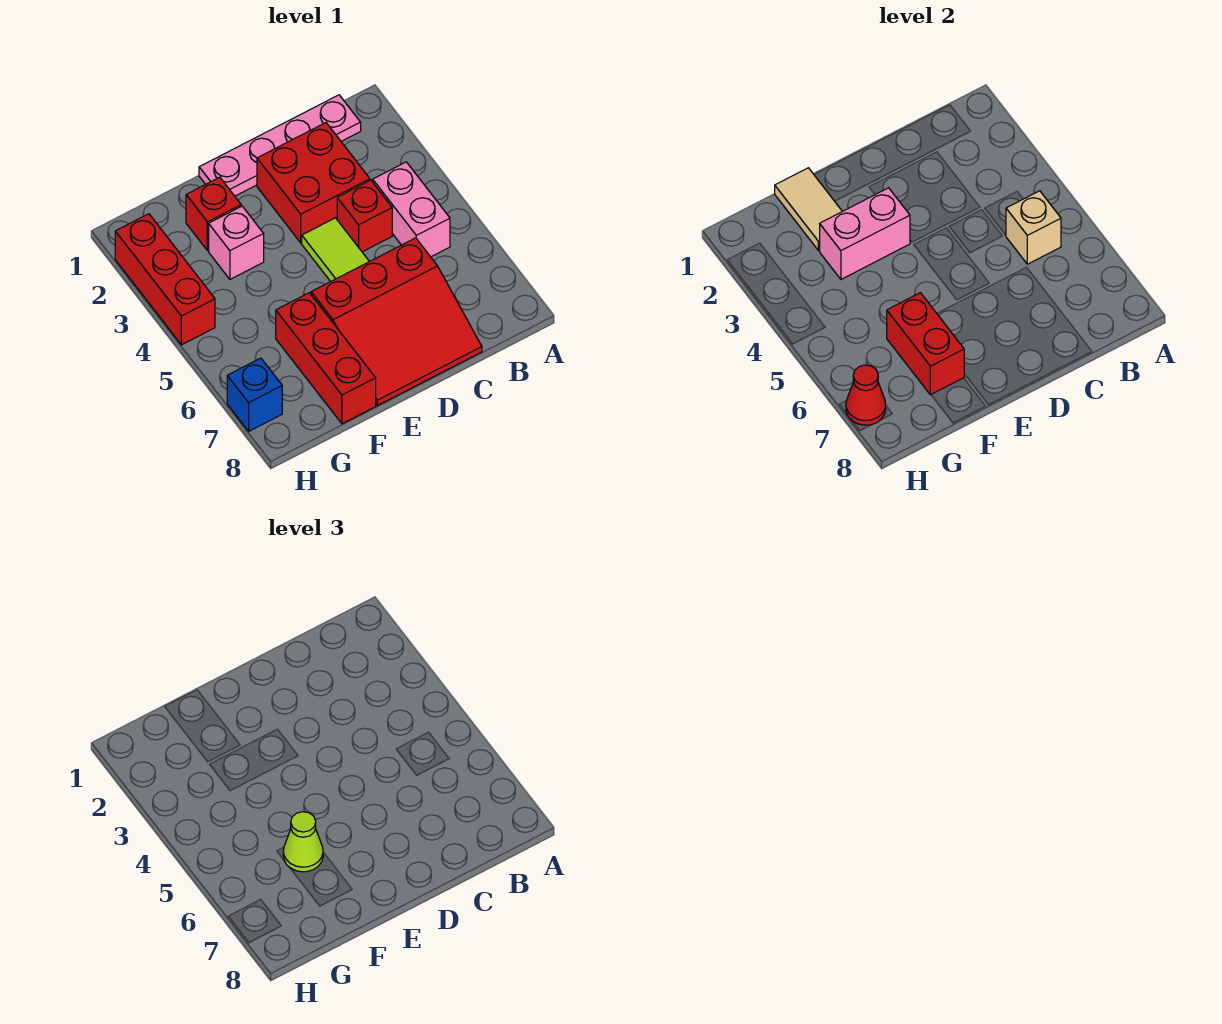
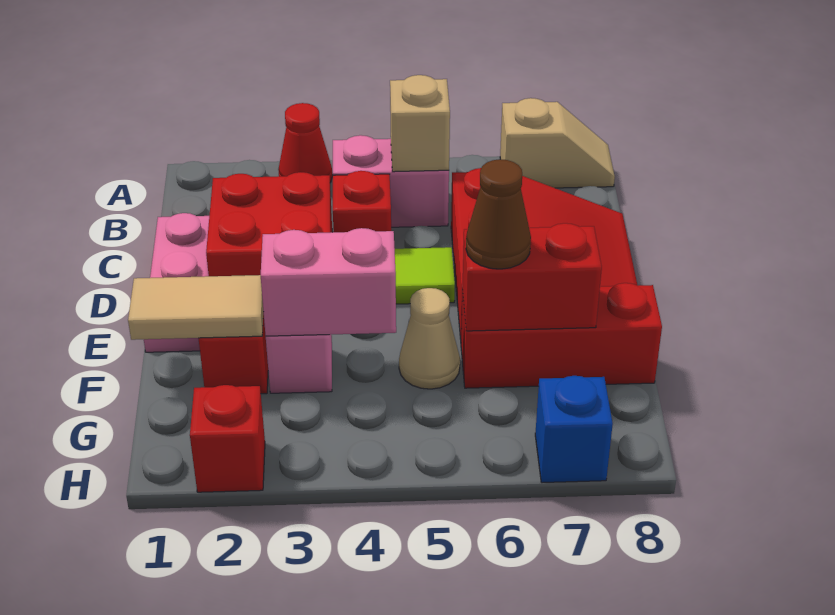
none -> tan slope A7:A8 level 1 top 7
pink plate B1:E1 level 1 -> pink plate C1:E1 level 1
pink brick E3:F3 level 2 -> pink brick F3:F4 level 2
none -> tan cone F5 level 1
lime cone F6 level 3 -> brown cone F6 level 3
red brick H2:H4 level 1 -> red brick H2 level 1
red cone H7 level 2 -> red cone A3 level 1

